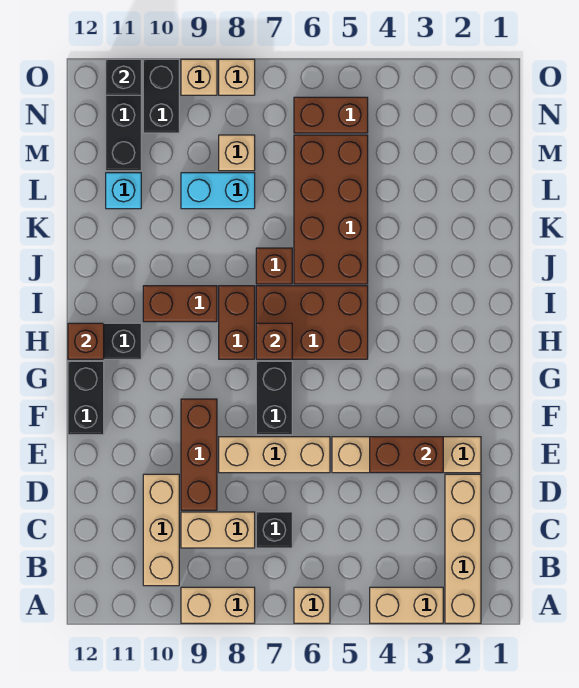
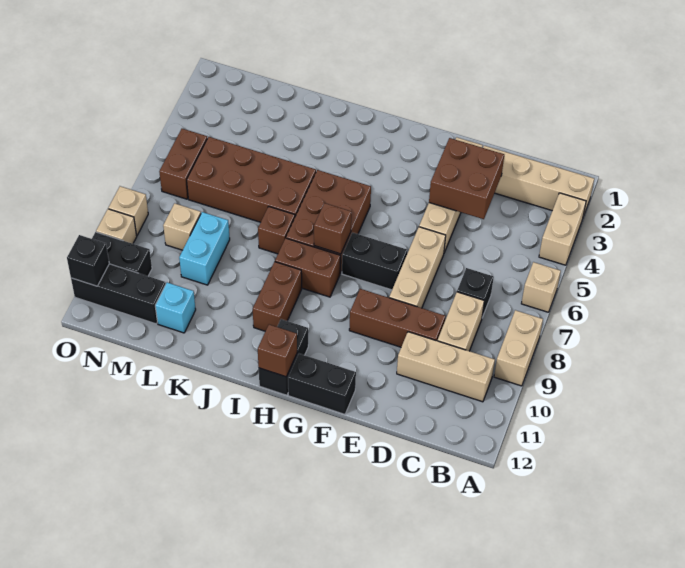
brown brick E3:E4 level 2 -> brown brick D3:E4 level 2

